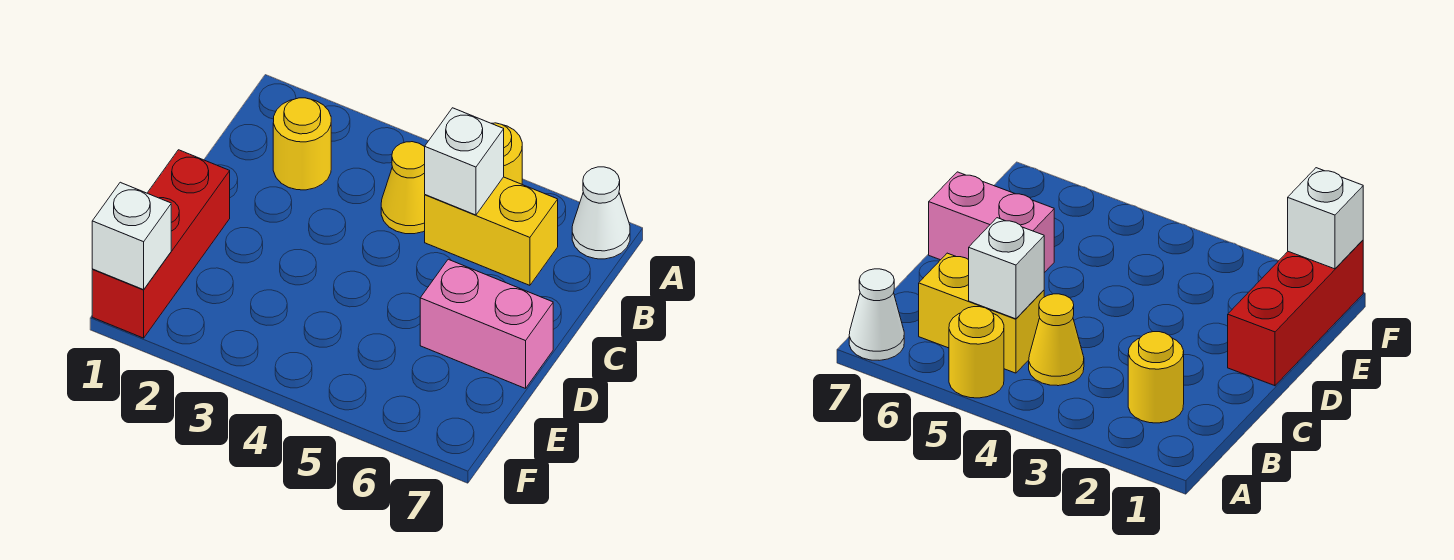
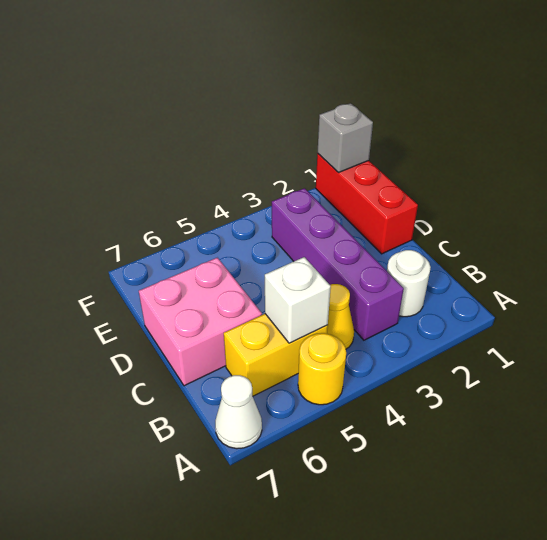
yellow round brick B2 level 1 -> white round brick B2 level 1
none -> purple brick B3:E3 level 1
pink brick D6:D7 level 1 -> pink brick C6:D7 level 1
white brick F1 level 2 -> grey brick F1 level 2

